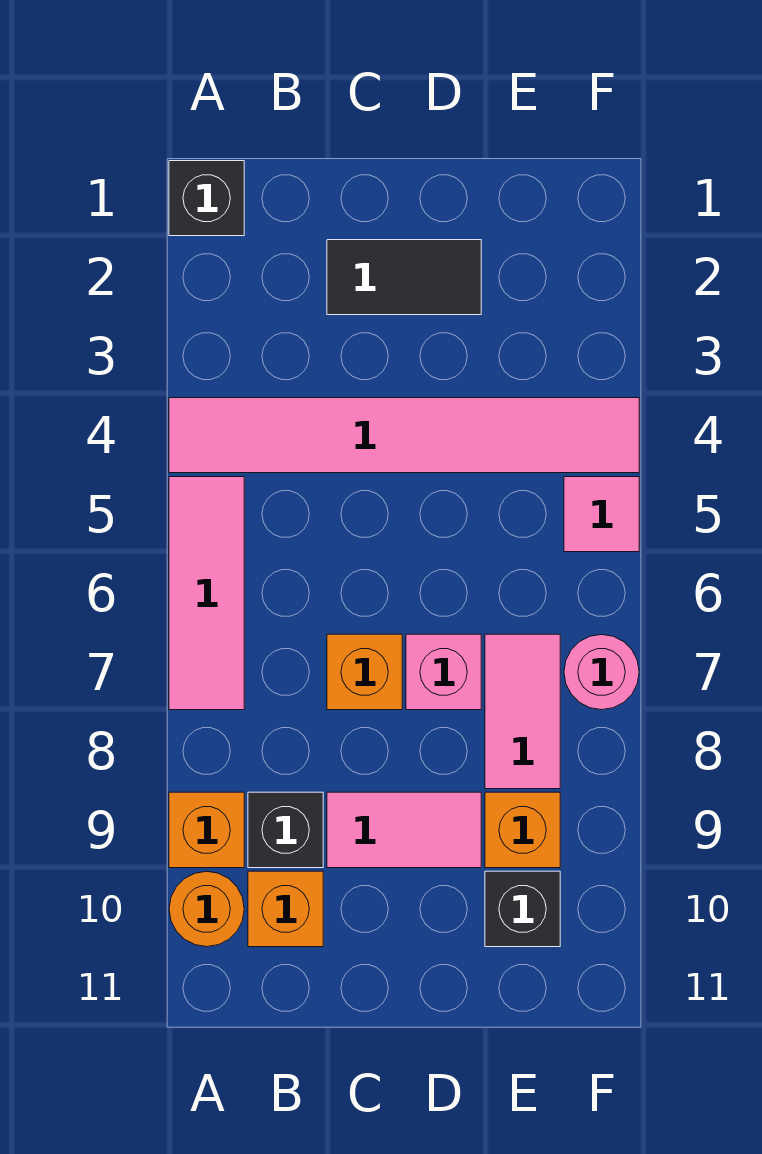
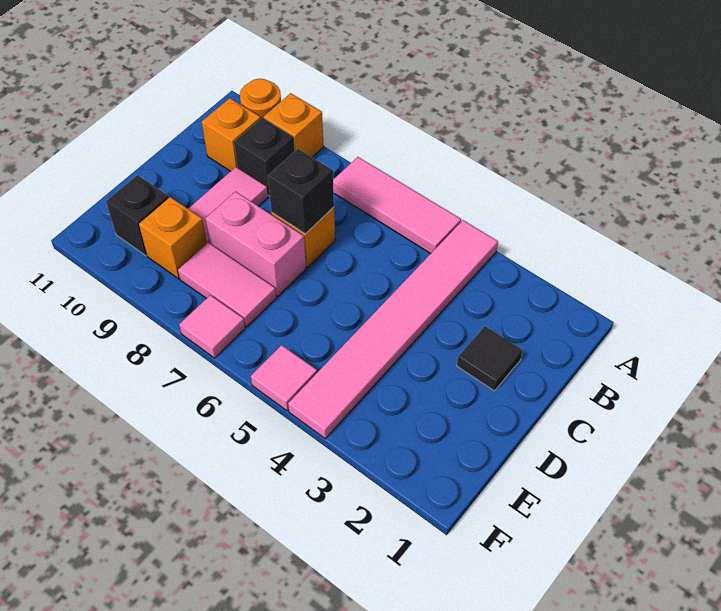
black brick A1 level 1 -> black brick C7 level 2
black tile C2:D2 level 1 -> black tile C2 level 1
pink brick D7 level 1 -> pink brick D7:D8 level 1
pink round brick F7 level 1 -> pink tile F7 level 1

